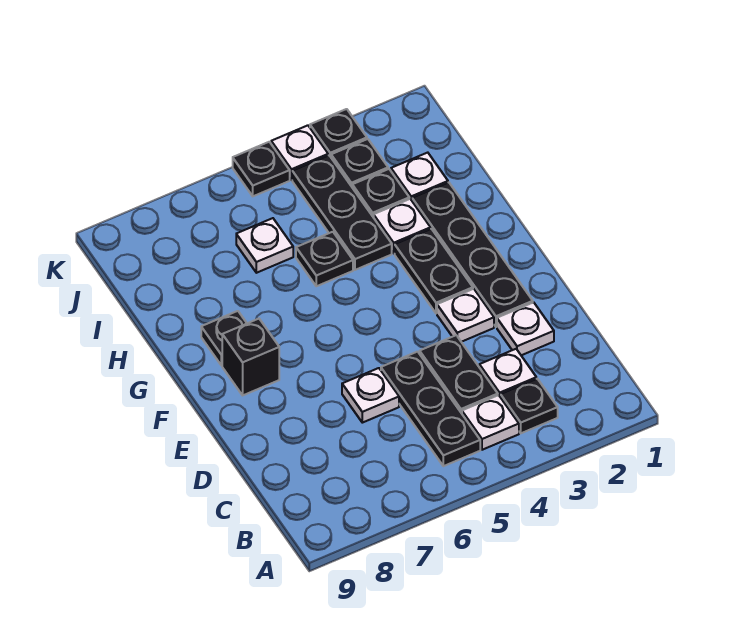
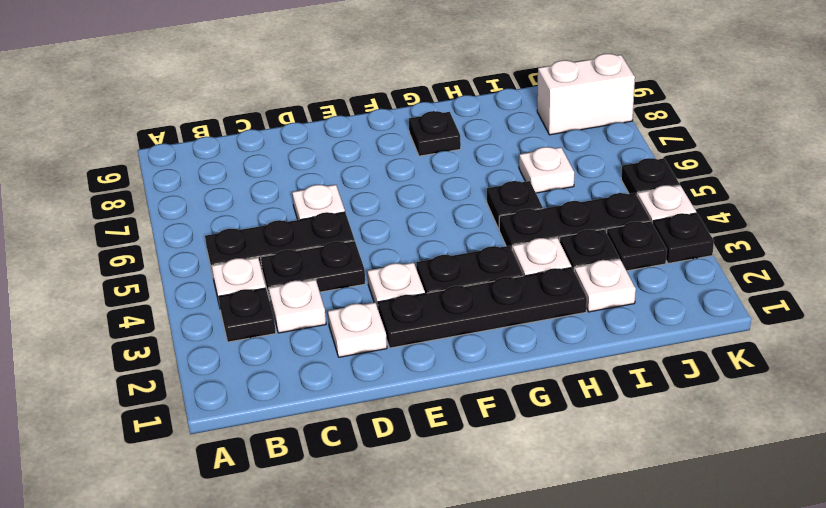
black brick F8 level 1 -> none
none -> white brick J8:K8 level 1

